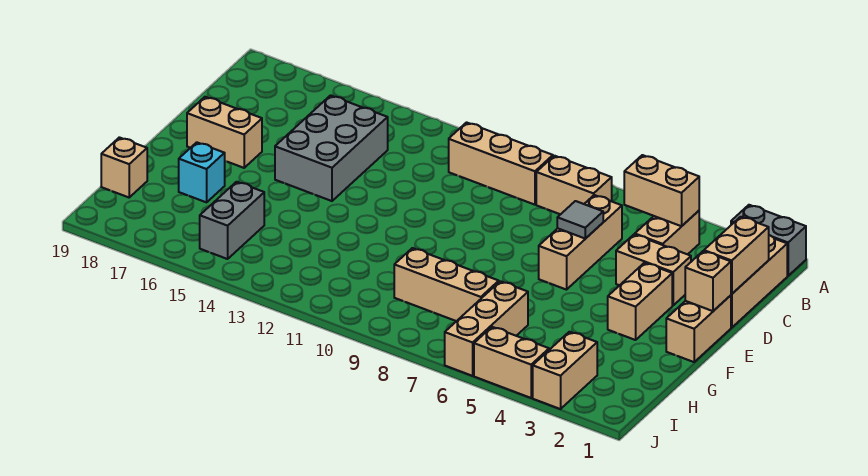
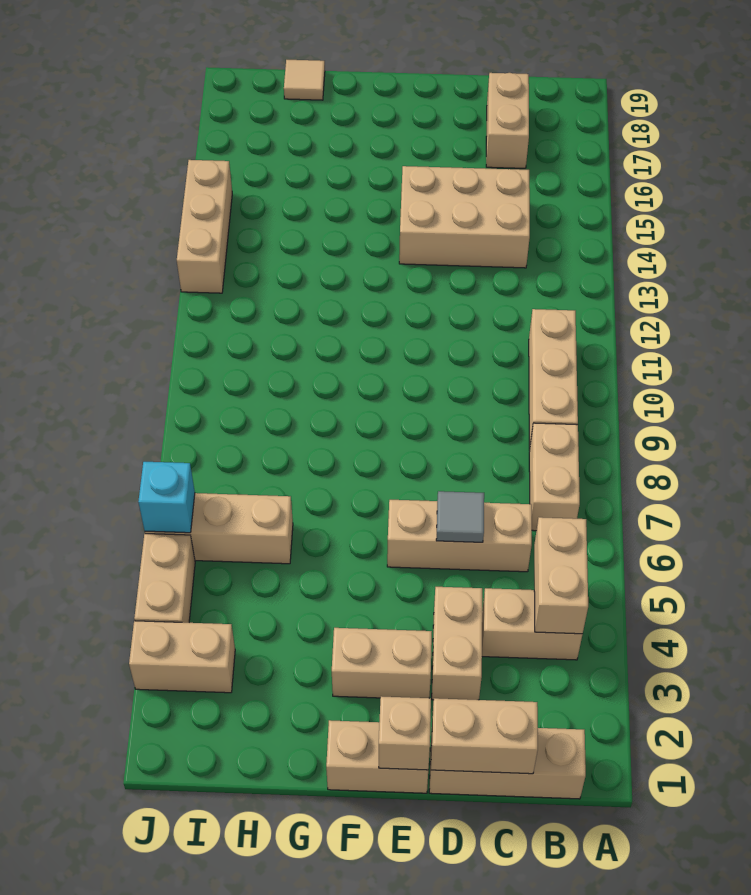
grey brick A1:A2 level 1 -> none
grey brick C14:E15 level 1 -> tan brick C14:E15 level 1
tan brick E17:E18 level 1 -> tan brick C17:C18 level 1
cyan brick G17 level 1 -> cyan brick J6 level 2
tan brick H7:H9 level 1 -> tan brick J13:J15 level 1
grey brick H15:I15 level 1 -> none
tan brick H19 level 1 -> tan tile H19 level 1

